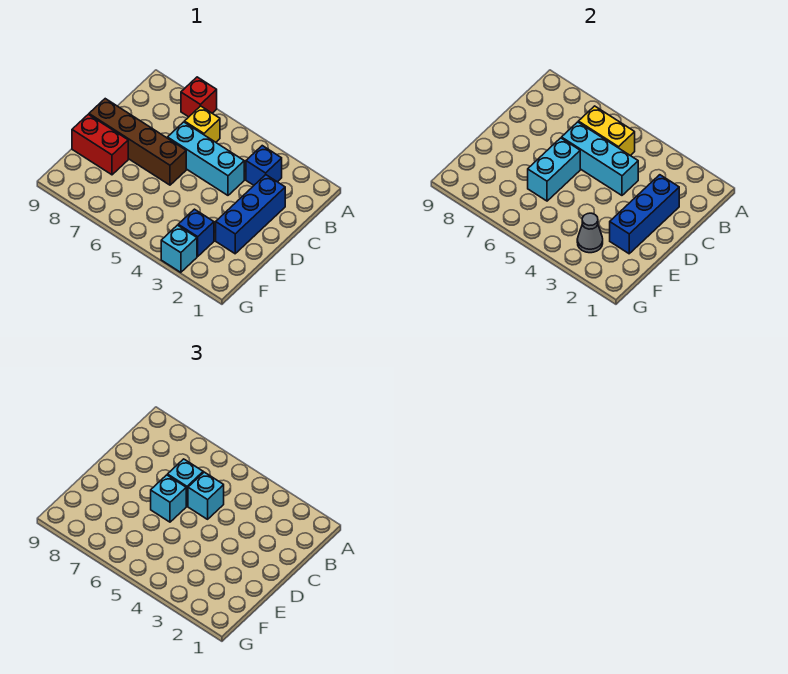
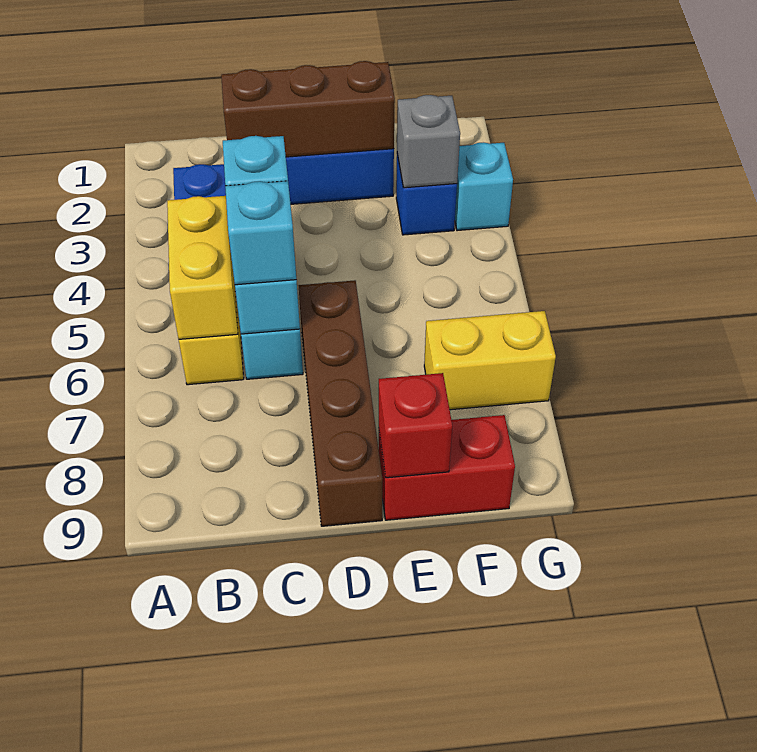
red brick A7 level 1 -> red brick E9 level 2
blue brick C2:E2 level 2 -> brown brick C2:E2 level 2
cyan brick D6:E6 level 2 -> none
cyan brick D6 level 3 -> none
red brick E8:E9 level 1 -> red brick E9:F9 level 1
grey cone F3 level 2 -> grey brick F3 level 2
none -> yellow brick F7:G7 level 1

